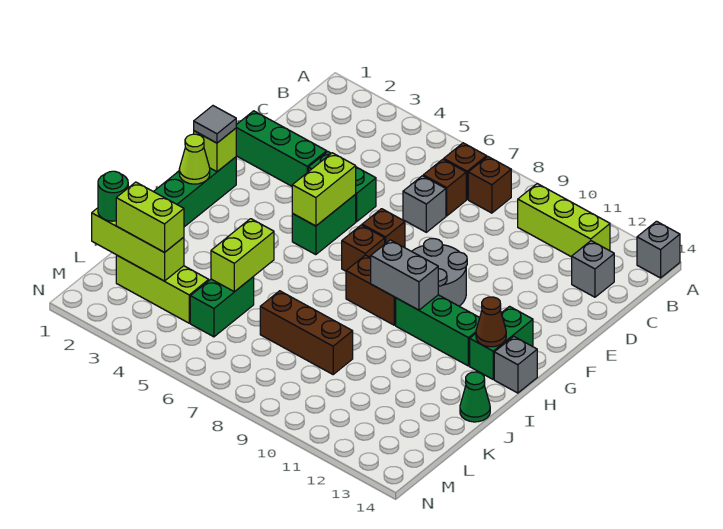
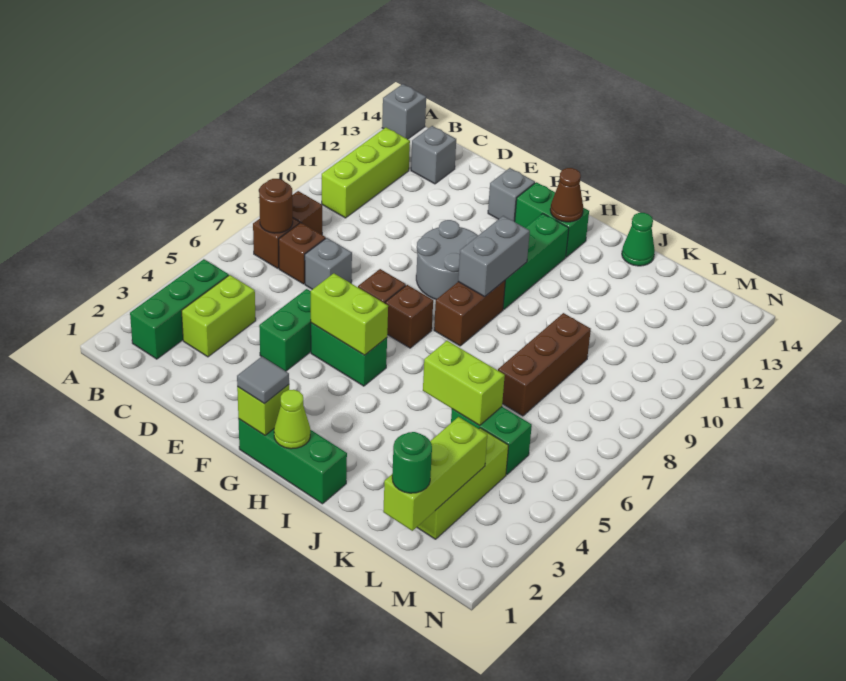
none -> brown round brick B7 level 2
green brick E1:E3 level 1 -> green brick B2:B4 level 1
grey brick H14 level 1 -> grey brick F13 level 1
lime brick L2:L3 level 3 -> lime brick C3:C4 level 1

